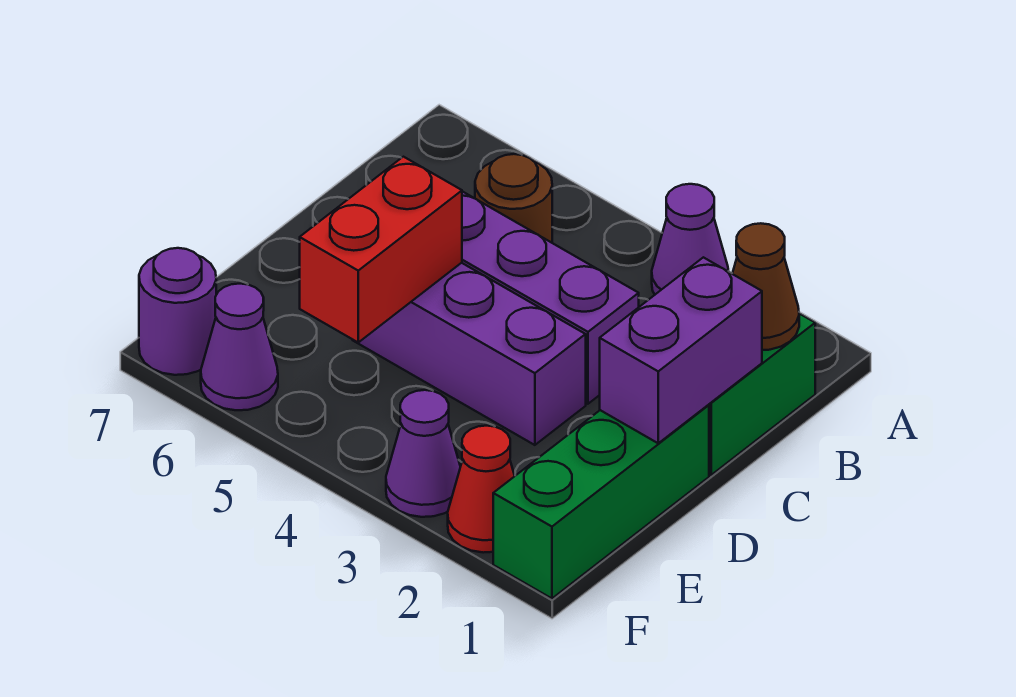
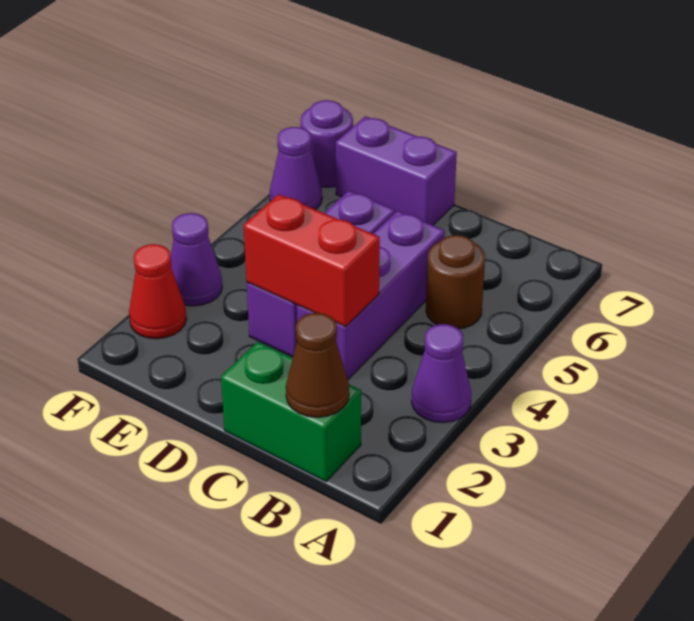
purple brick C1:D1 level 2 -> purple brick D7:E7 level 1
green brick D1:F1 level 1 -> none
red brick D5:E5 level 2 -> red brick C3:D3 level 2

